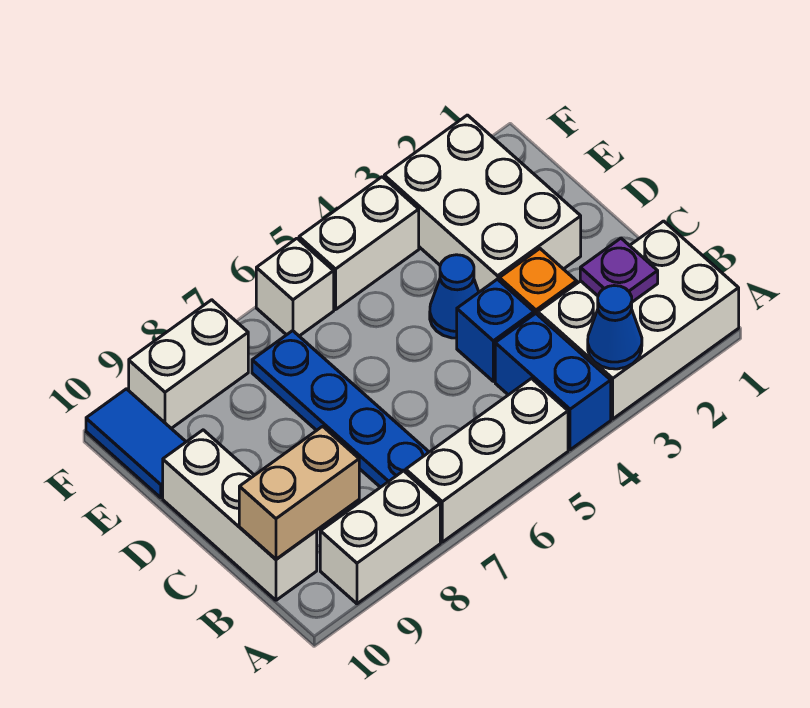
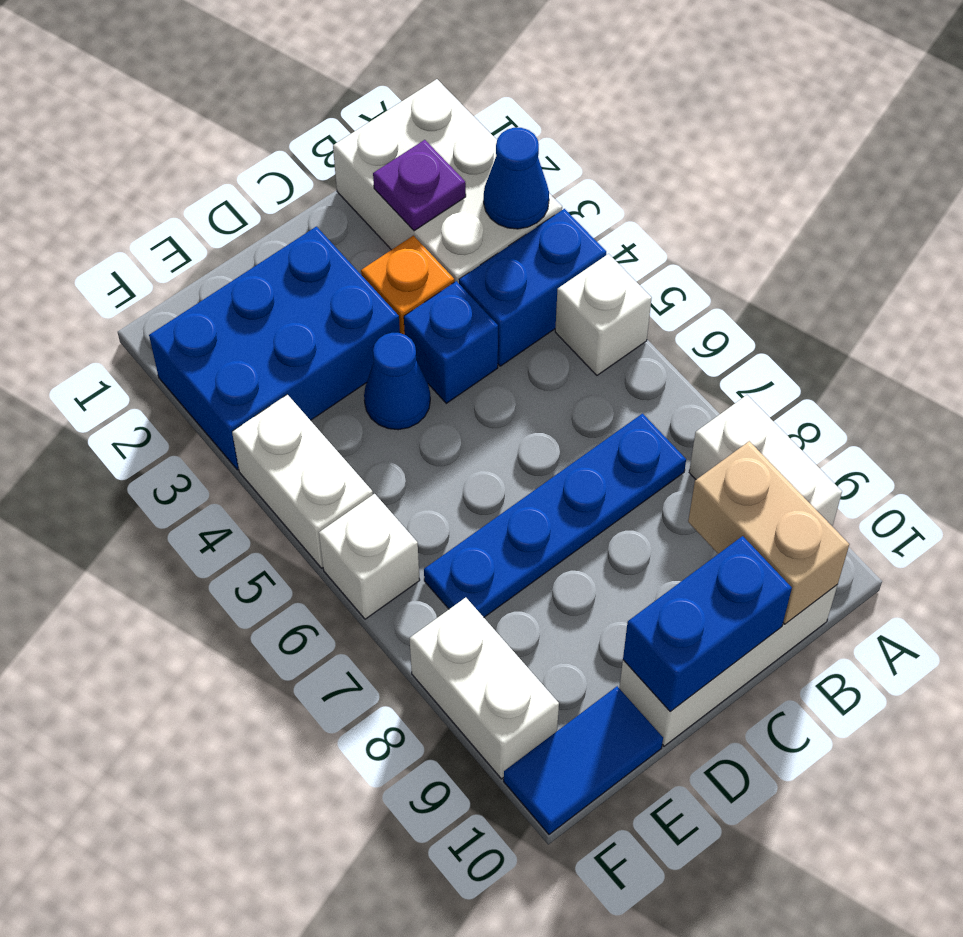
white brick A5:A7 level 1 -> white brick A5 level 1
none -> blue brick C10:D10 level 2
white brick D2:F3 level 1 -> blue brick D2:F3 level 1

